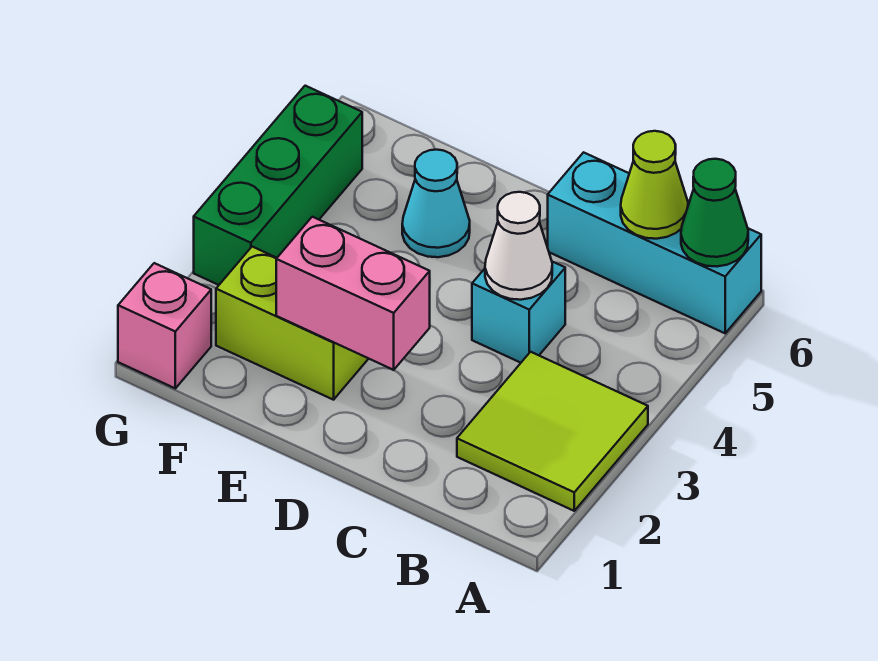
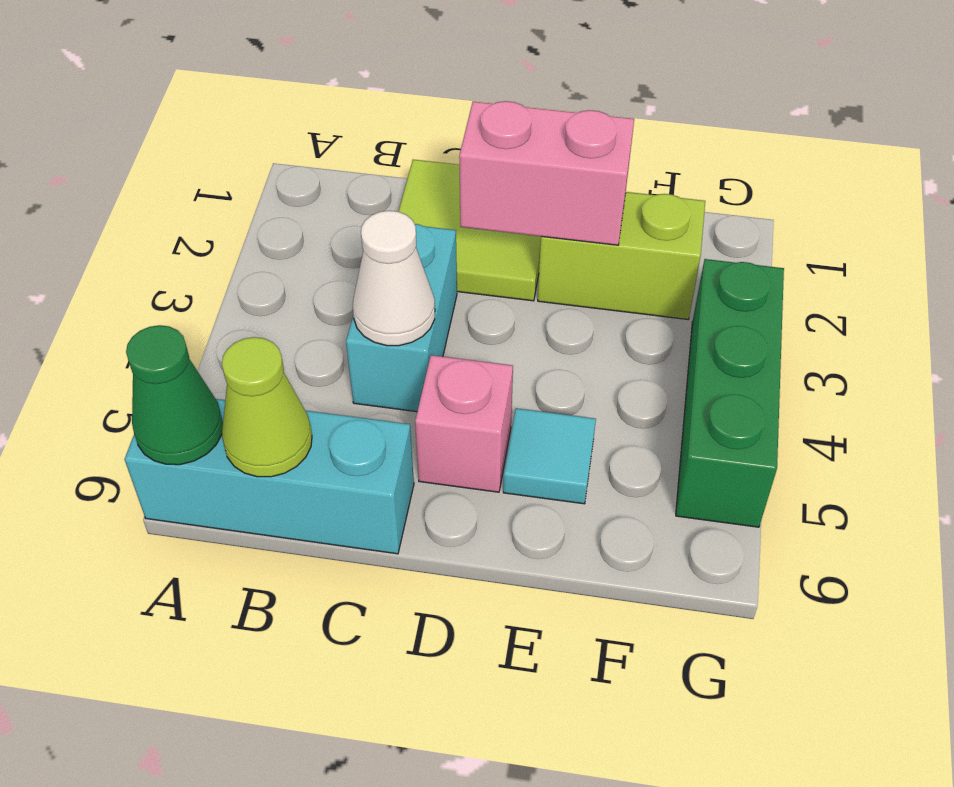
lime tile A2:B3 level 1 -> lime tile C1:D2 level 1
cyan brick C4 level 1 -> cyan brick C3:C4 level 1
cyan cone E5 level 1 -> cyan tile E5 level 1
pink brick G1 level 1 -> pink brick D5 level 1

